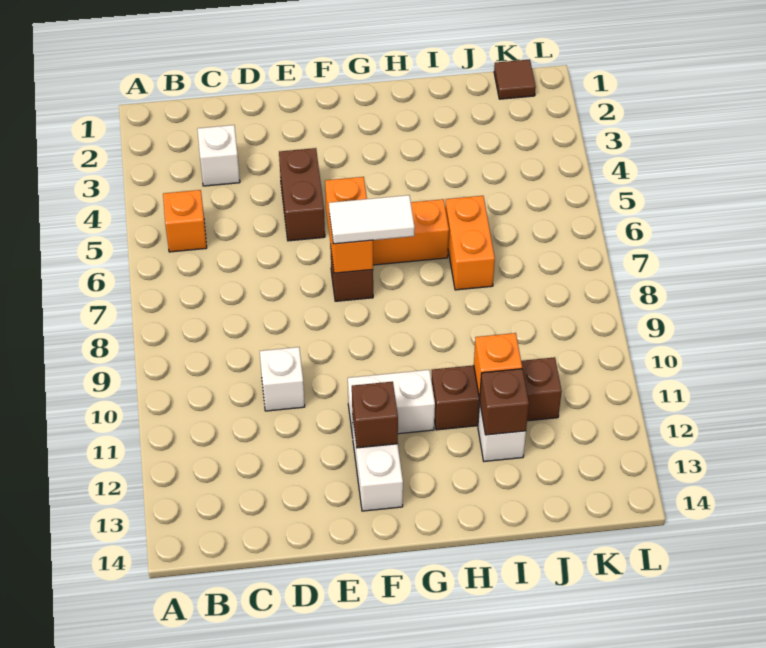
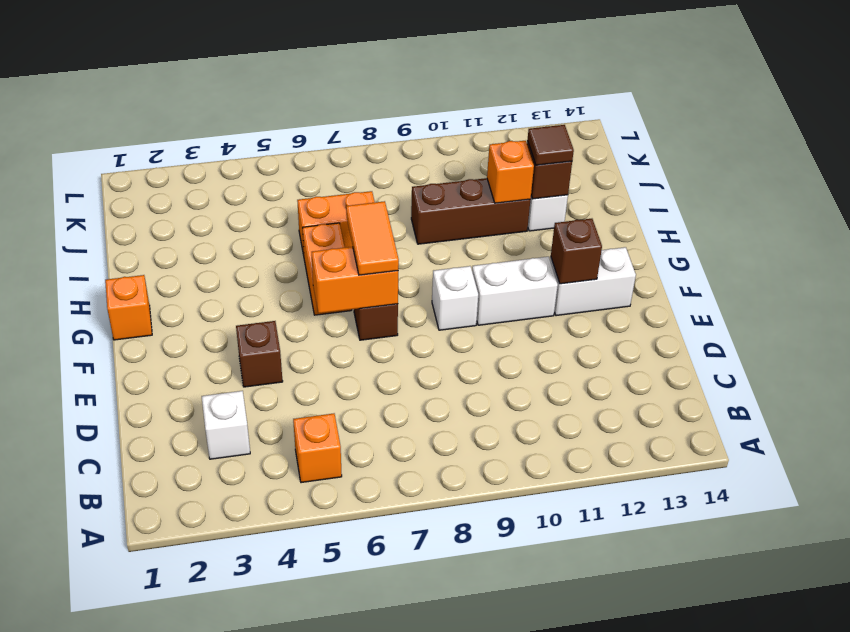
white brick D10 level 1 -> white brick F9 level 1
brown brick E4:E5 level 1 -> brown brick E4 level 1
white tile F7:G7 level 3 -> orange tile F7:G7 level 3
white brick F11:G11 level 1 -> white brick F10:F11 level 1
none -> orange brick G1 level 1
brown brick H11:J11 level 1 -> brown brick I9:I11 level 1
brown tile K1 level 1 -> brown tile I12 level 3

